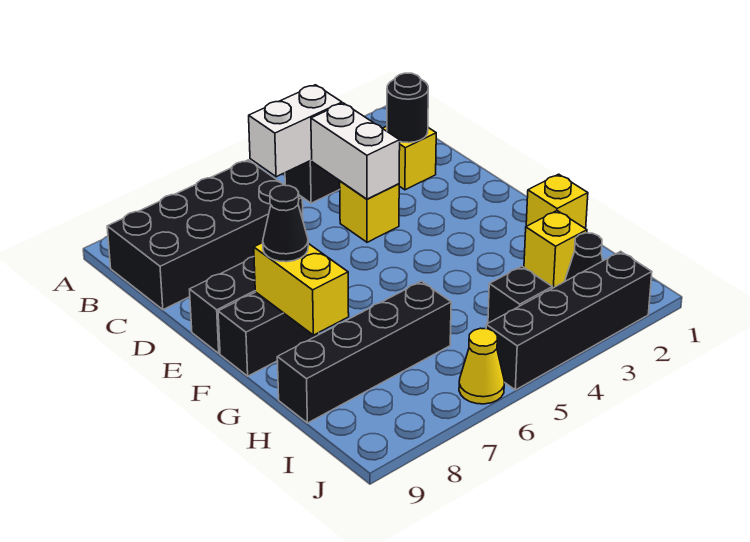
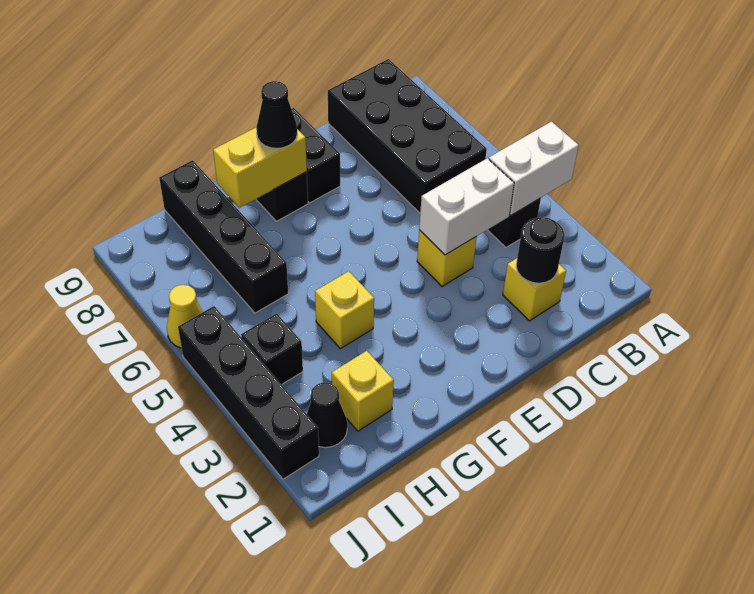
white brick B4:B5 level 2 -> white brick A4:B4 level 2
yellow brick G1 level 1 -> yellow brick G4 level 1

